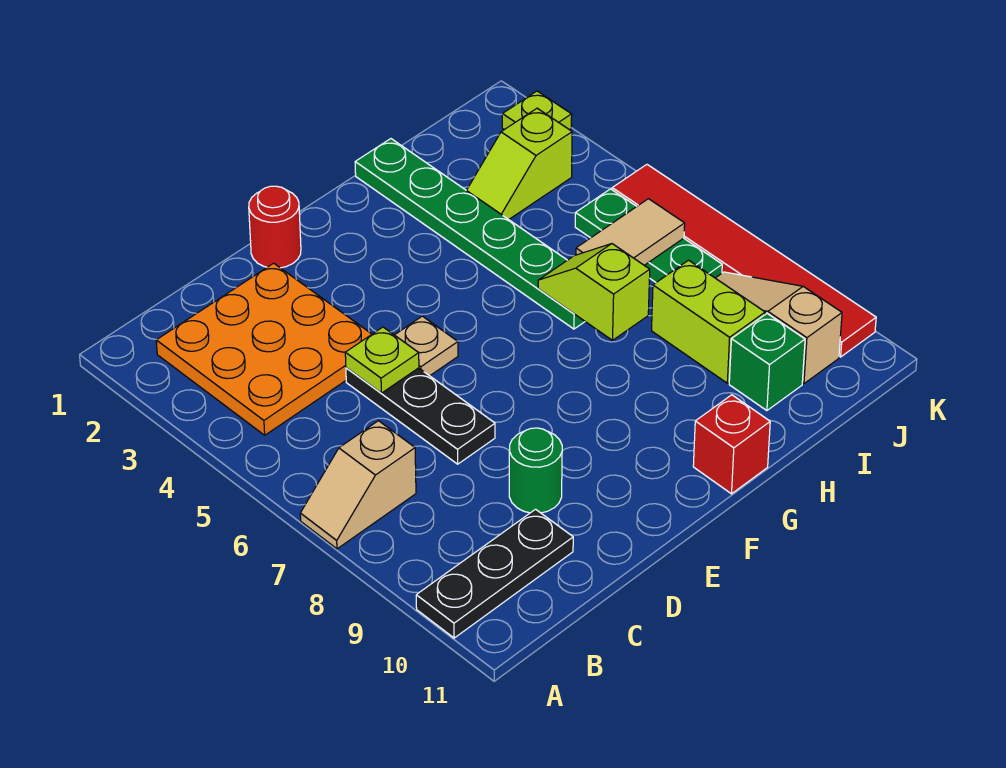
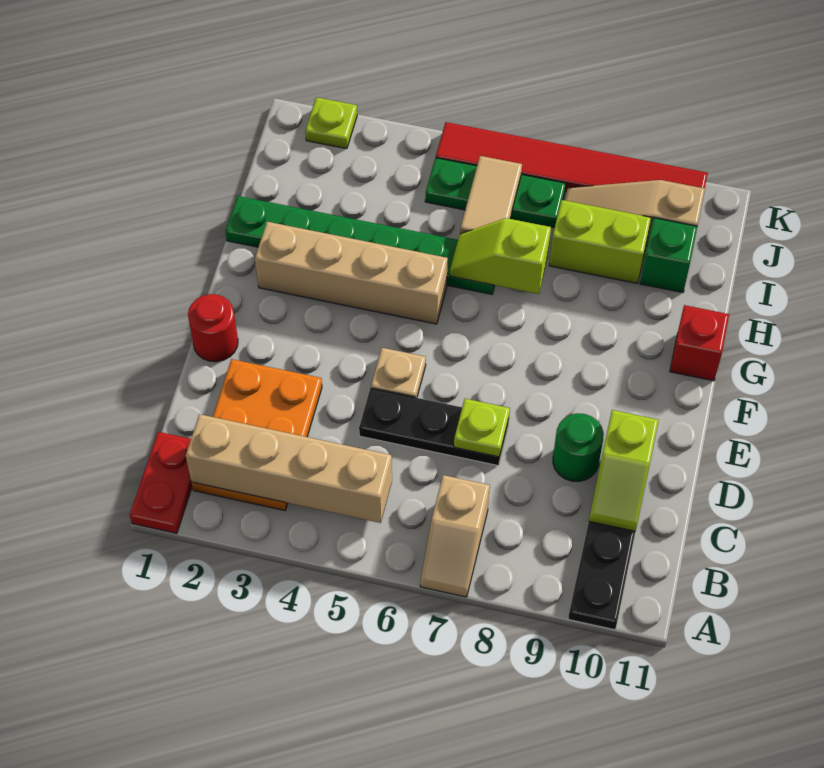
none -> red plate A1:B1 level 1
orange plate B2:D4 level 1 -> orange plate B2:D3 level 1
none -> tan brick B2:B5 level 2
lime plate D5 level 2 -> lime plate D7 level 2
none -> tan brick G2:G5 level 1
lime slope I3:J3 level 1 top J -> lime slope C10:D10 level 2 top D

